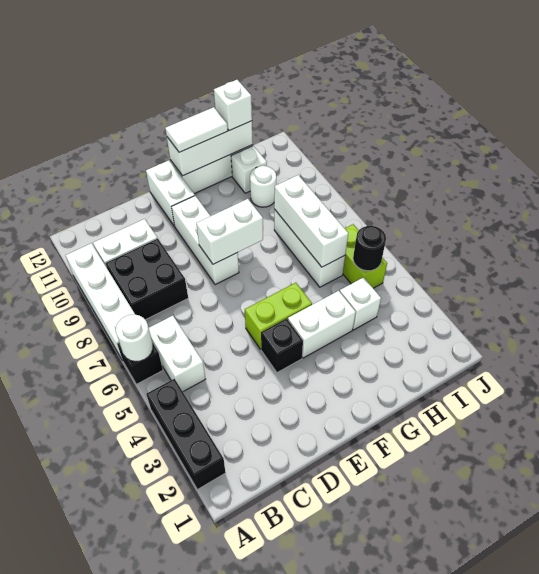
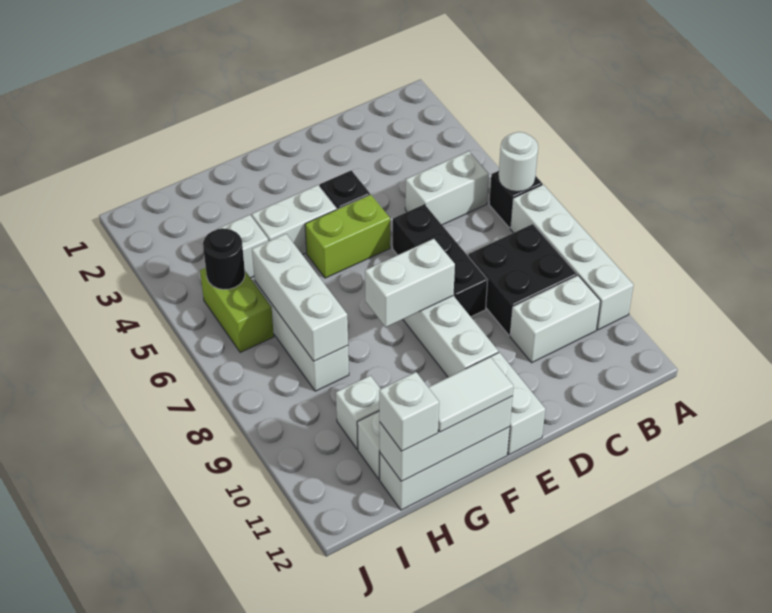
black brick A2:A4 level 1 -> black brick D6:D8 level 1
white brick B5:B6 level 1 -> white brick B5:C5 level 1
white round brick H10 level 1 -> white brick H10 level 1

